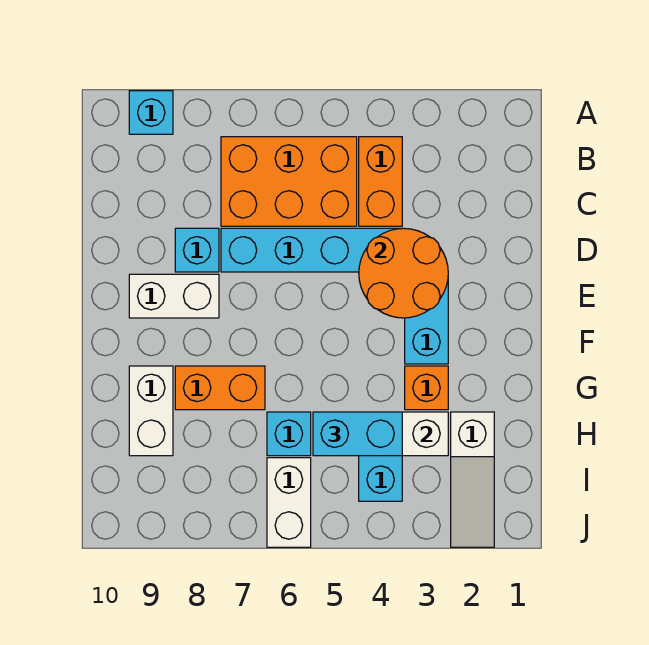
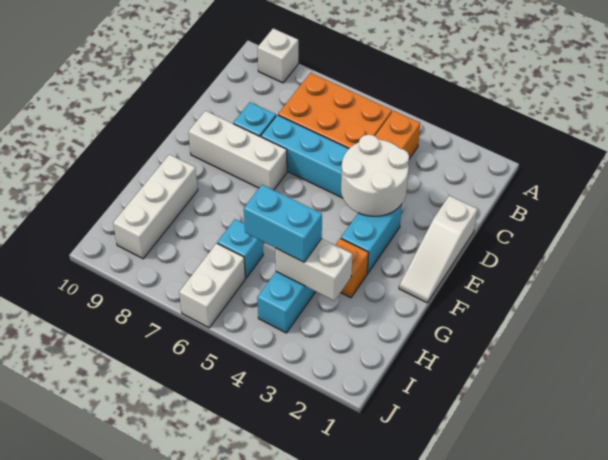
cyan brick A9 level 1 -> white brick A9 level 1
orange round brick D3:E4 level 2 -> white round brick D3:E4 level 2
white brick E8:E9 level 1 -> white brick E7:E9 level 1
orange brick G7:G8 level 1 -> none
white brick G9:H9 level 1 -> white brick G9:I9 level 1
white slope H2:J2 level 1 top H -> white slope D1:F1 level 1 top D

